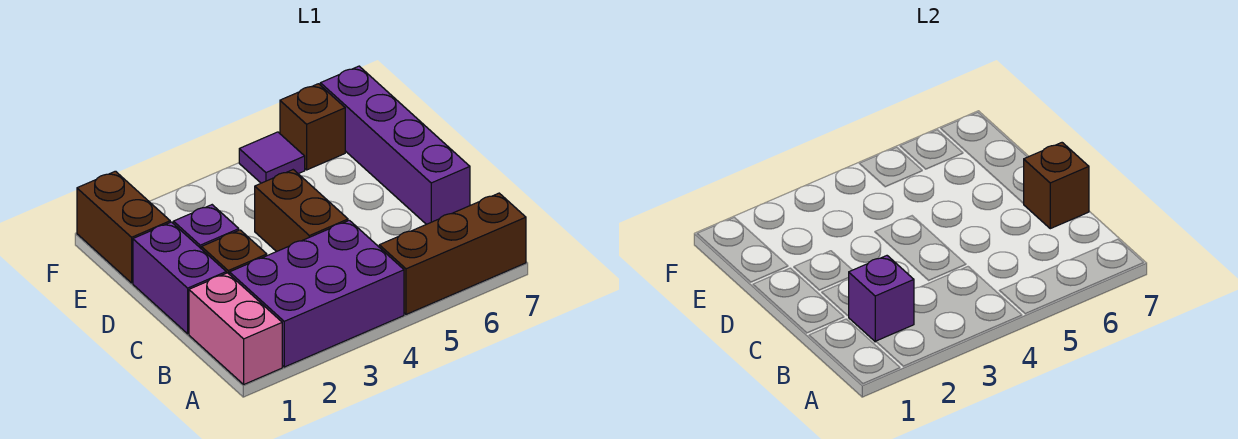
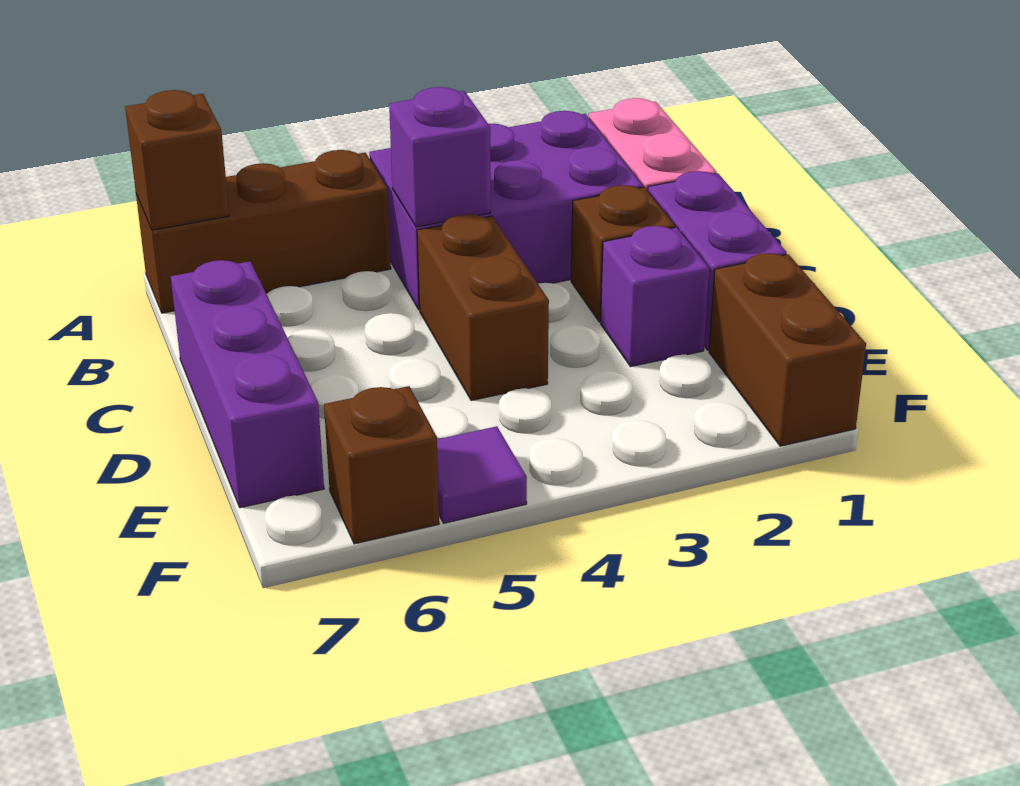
purple brick B2 level 2 -> purple brick B4 level 2
purple brick C7:F7 level 1 -> purple brick C7:E7 level 1
brown brick C7 level 2 -> brown brick A7 level 2

